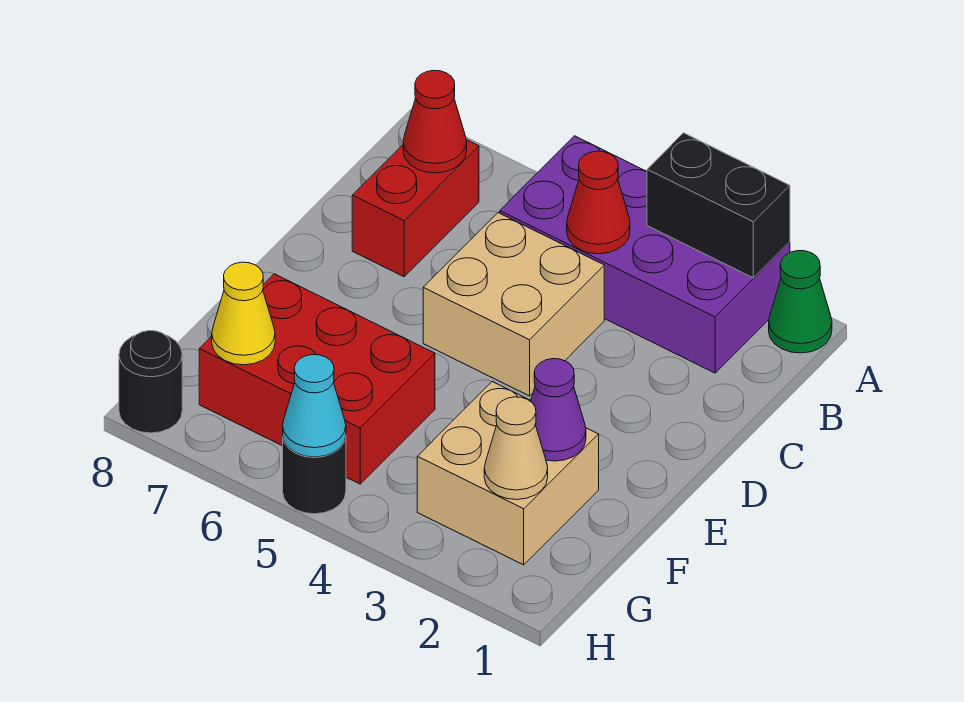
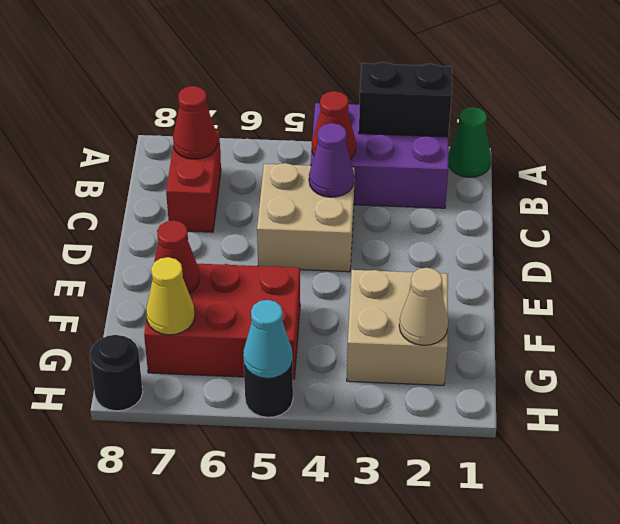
purple brick A2:B5 level 1 -> purple brick A2:B4 level 1
purple cone F2 level 2 -> purple cone C4 level 2
none -> red cone F7 level 2

